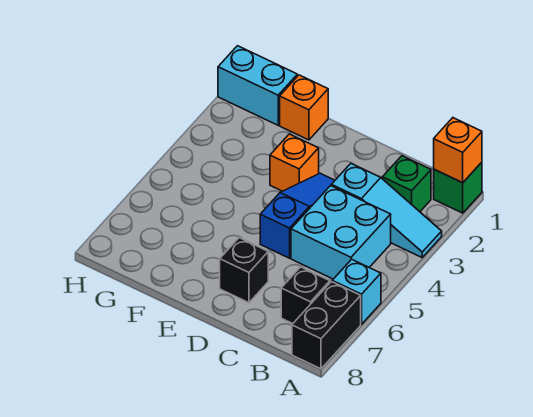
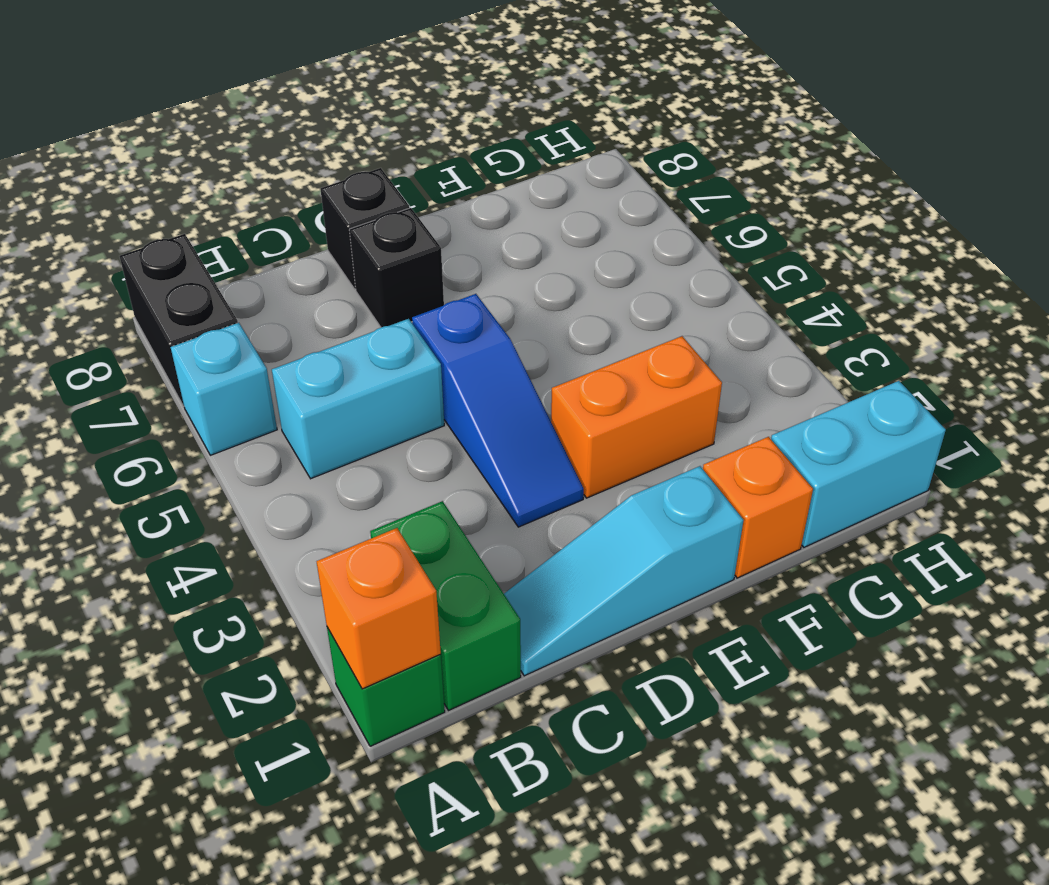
cyan slope A3:C3 level 1 top C -> cyan slope C1:E1 level 1 top E
green brick B2 level 1 -> green brick B1:B2 level 1
cyan brick B4:C5 level 1 -> cyan brick B5:C5 level 1
black brick B7 level 1 -> black brick D8 level 1
orange brick E3 level 1 -> orange brick E3:F3 level 1

